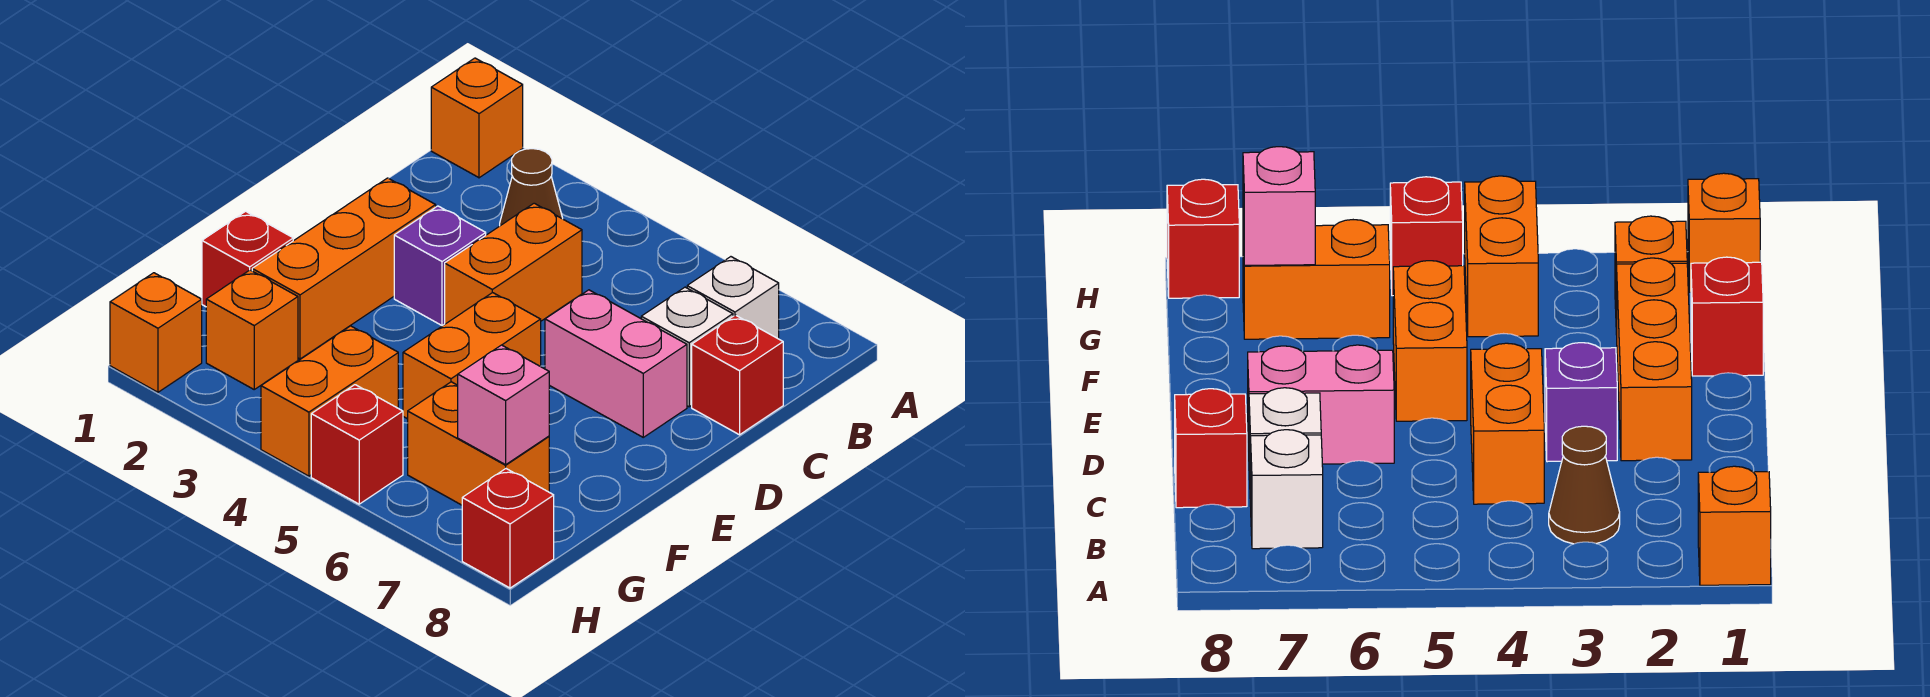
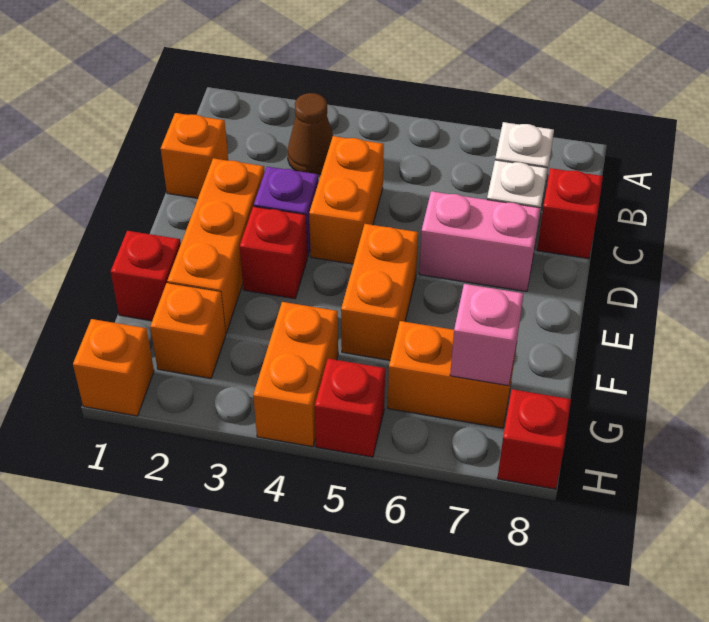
orange brick A1 level 1 -> orange brick C1 level 1
none -> red brick E3 level 1

